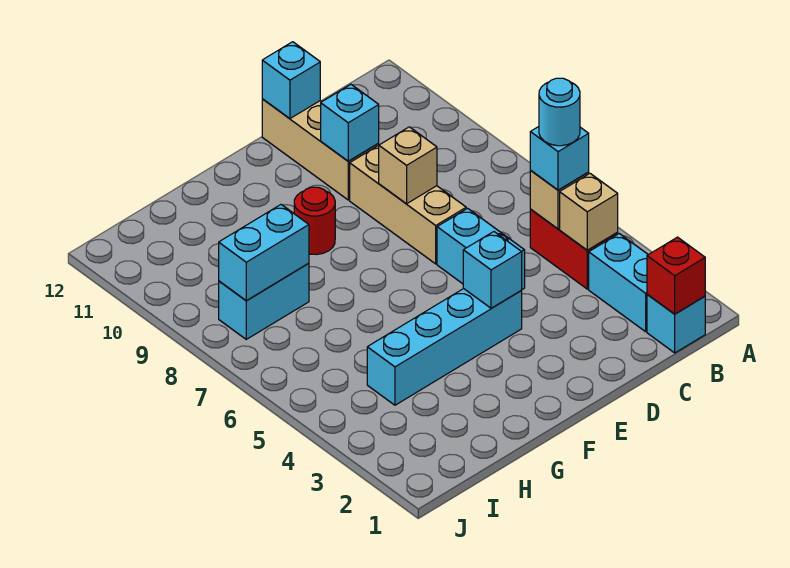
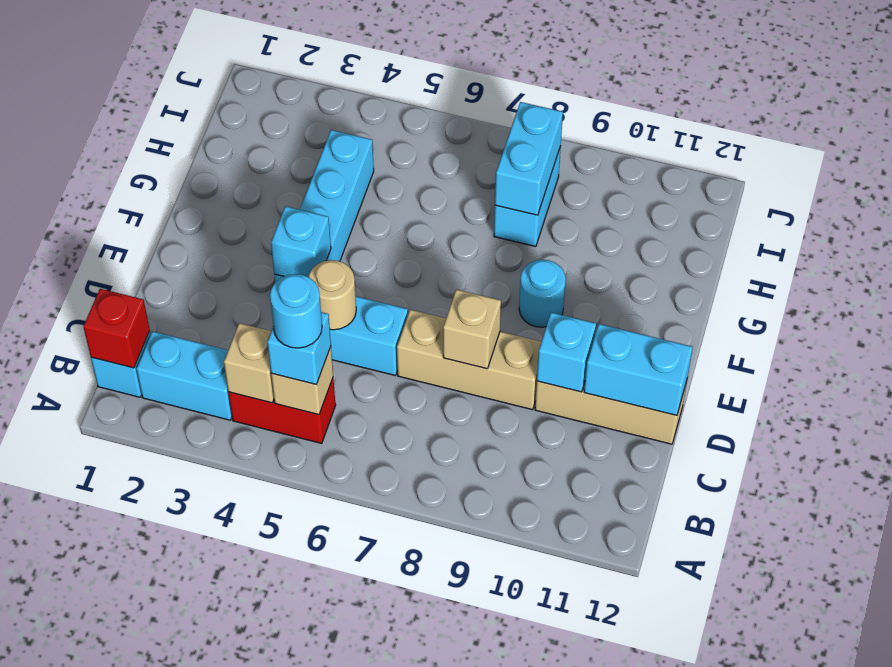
none -> tan round brick D5 level 2
cyan brick D12 level 2 -> cyan brick D11:D12 level 2
red round brick F9 level 1 -> cyan round brick F9 level 1

